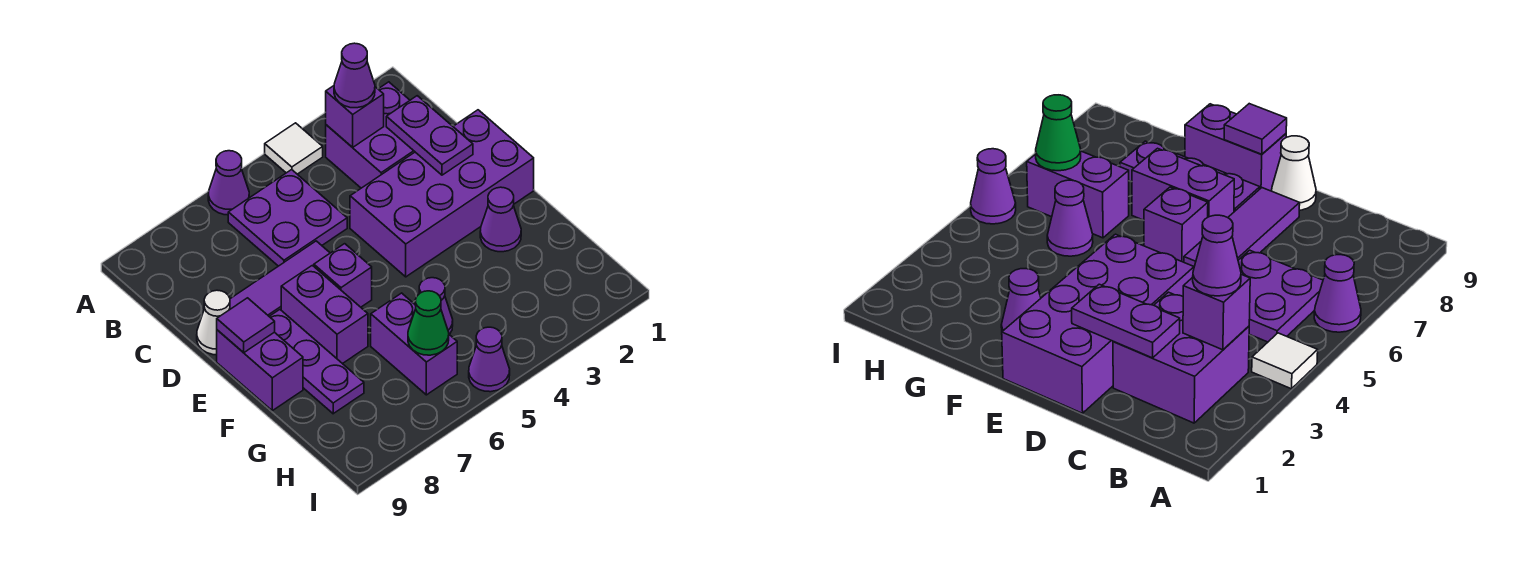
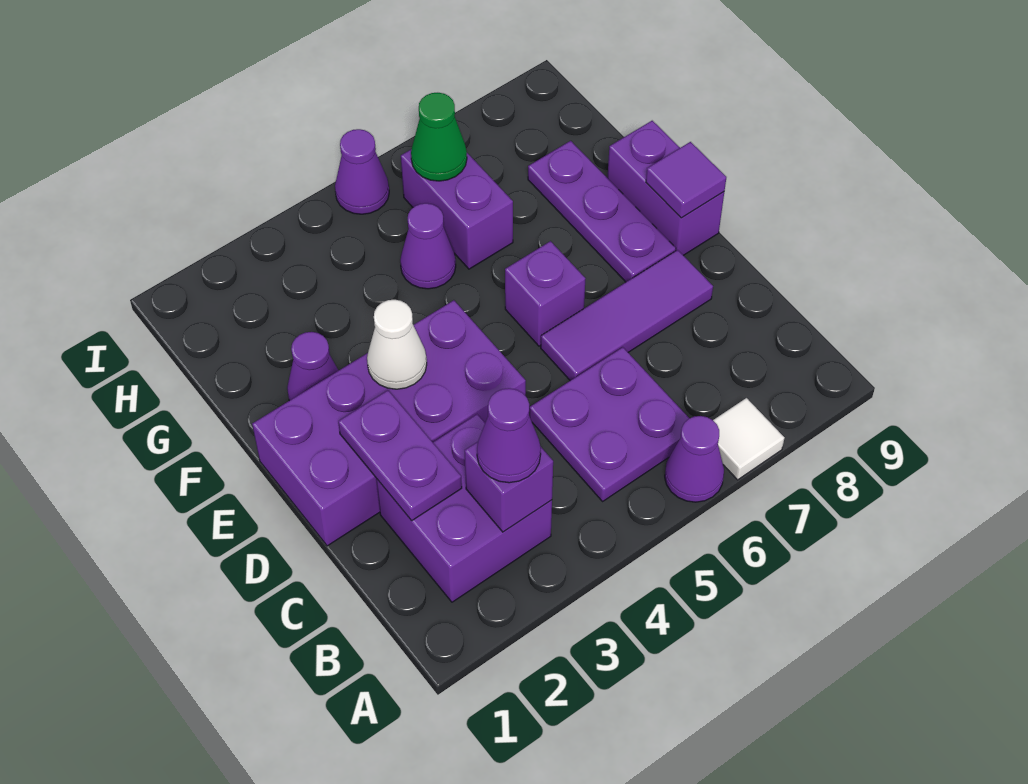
white tile A4 level 1 -> white tile A7 level 1
white cone D9 level 1 -> white cone E3 level 2
purple brick E7:F7 level 1 -> none

